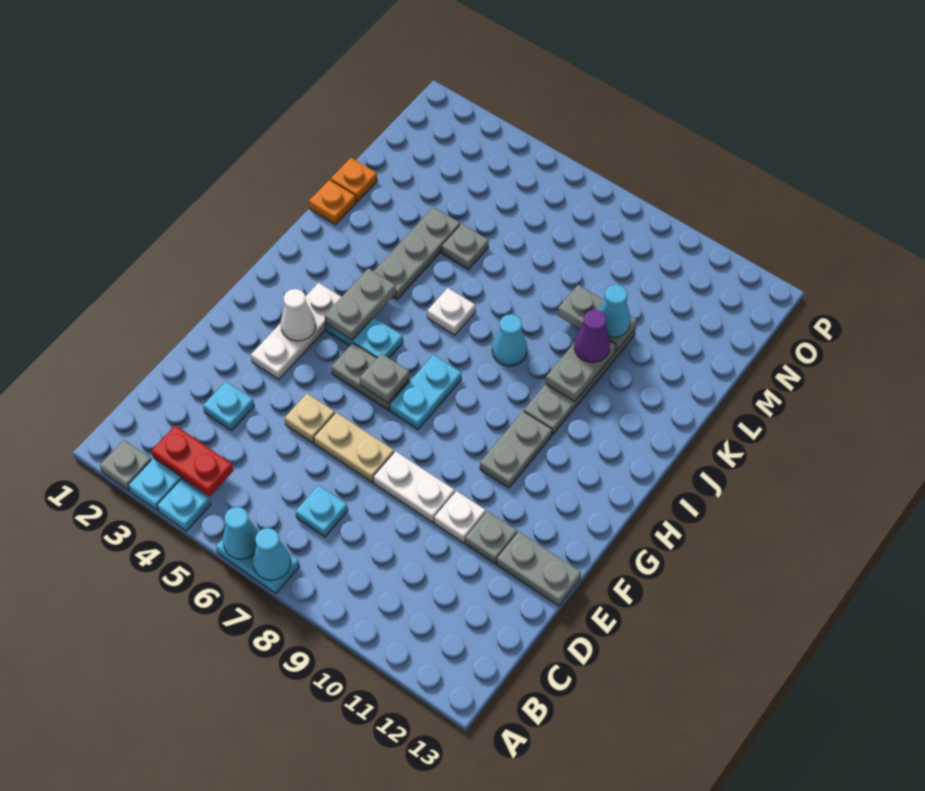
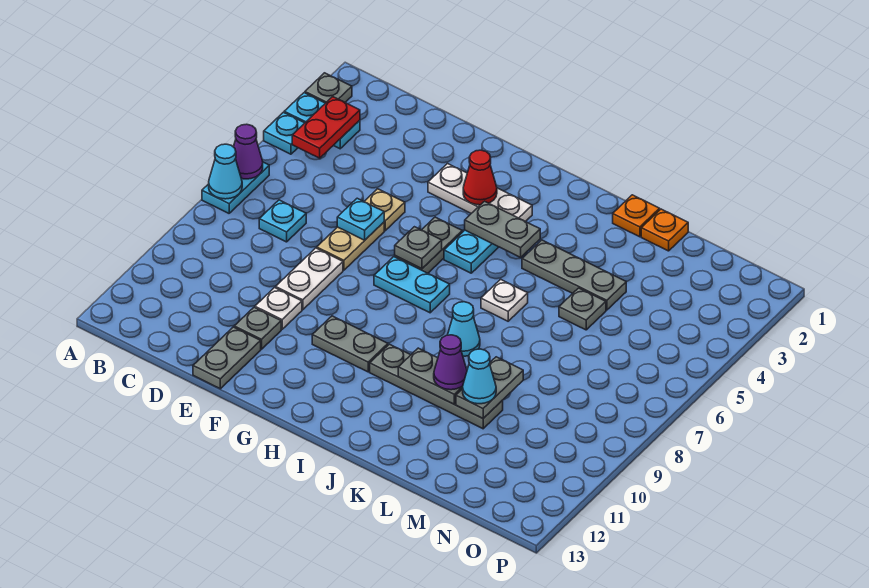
cyan cone A6 level 2 -> purple cone A6 level 2
cyan plate D3 level 1 -> cyan plate E6 level 2
white cone G3 level 2 -> red cone G3 level 2

